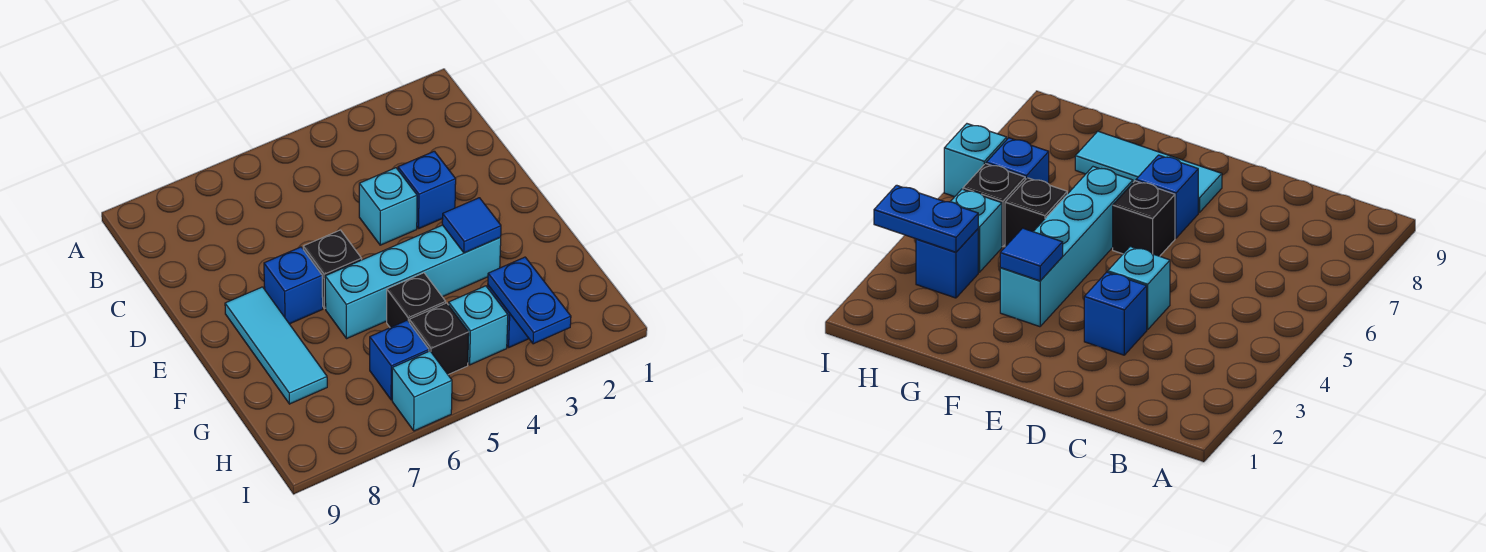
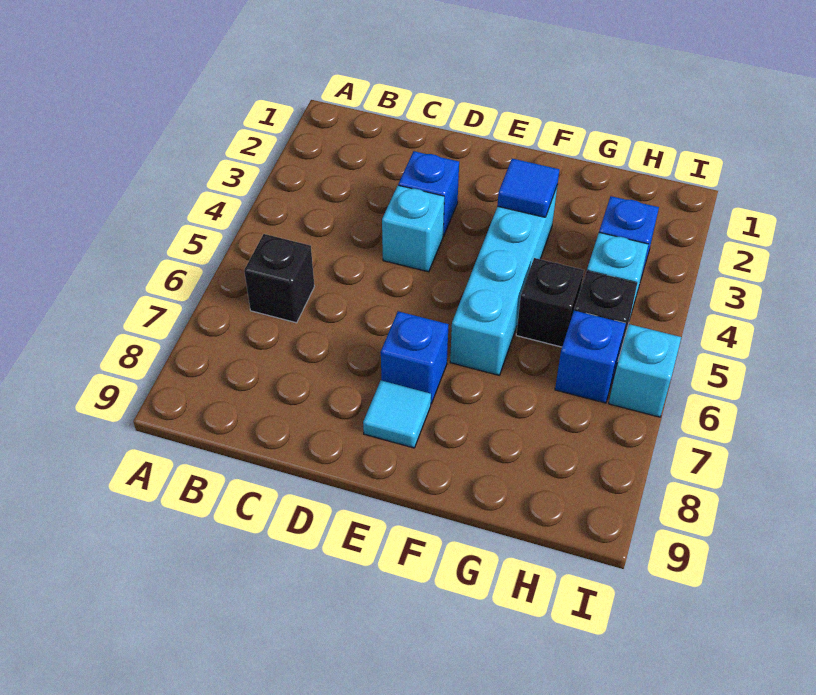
black brick E6 level 1 -> black brick B6 level 1
cyan tile E8:G8 level 1 -> cyan tile E8 level 1
blue plate H3:I3 level 2 -> none

